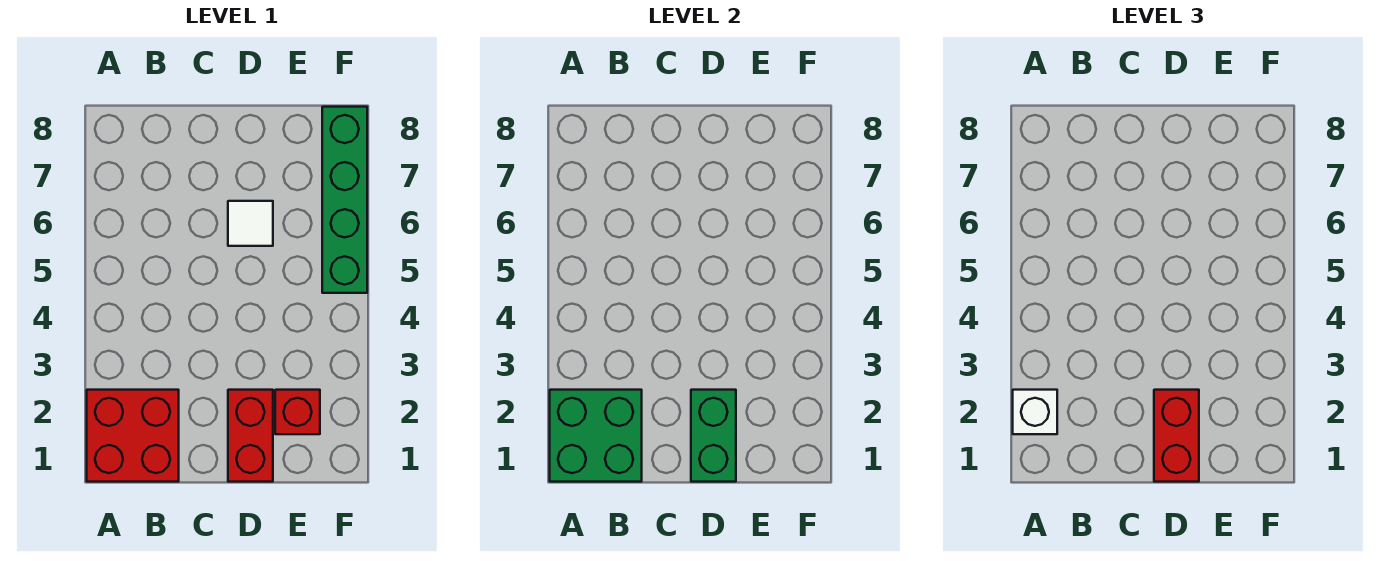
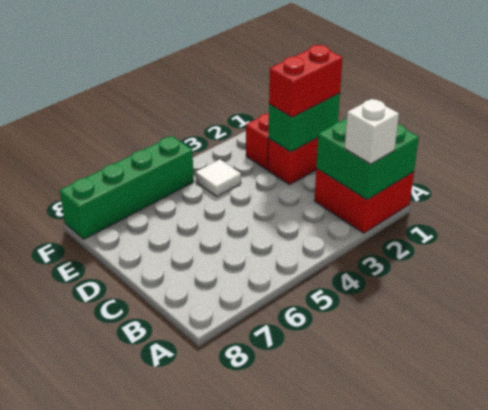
white tile D6 level 1 -> white tile E4 level 1

